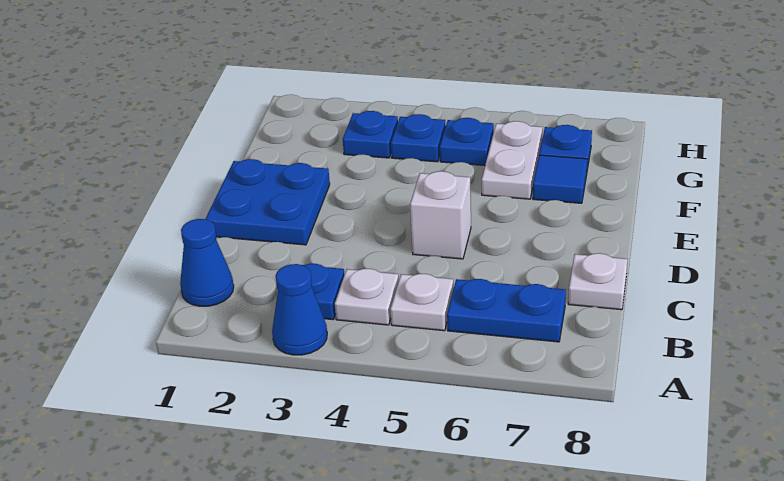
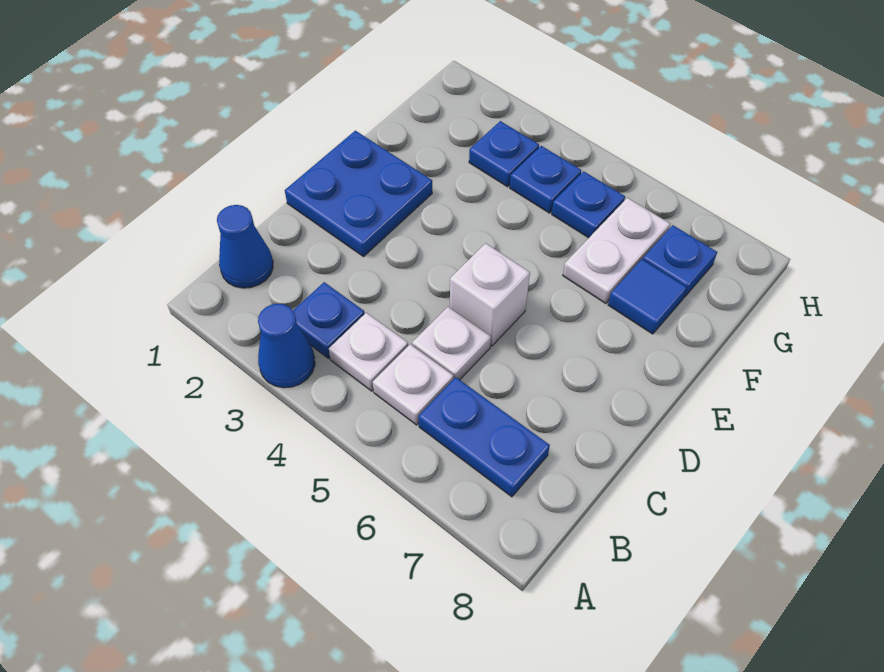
white plate C8 level 1 -> white plate C5 level 1

